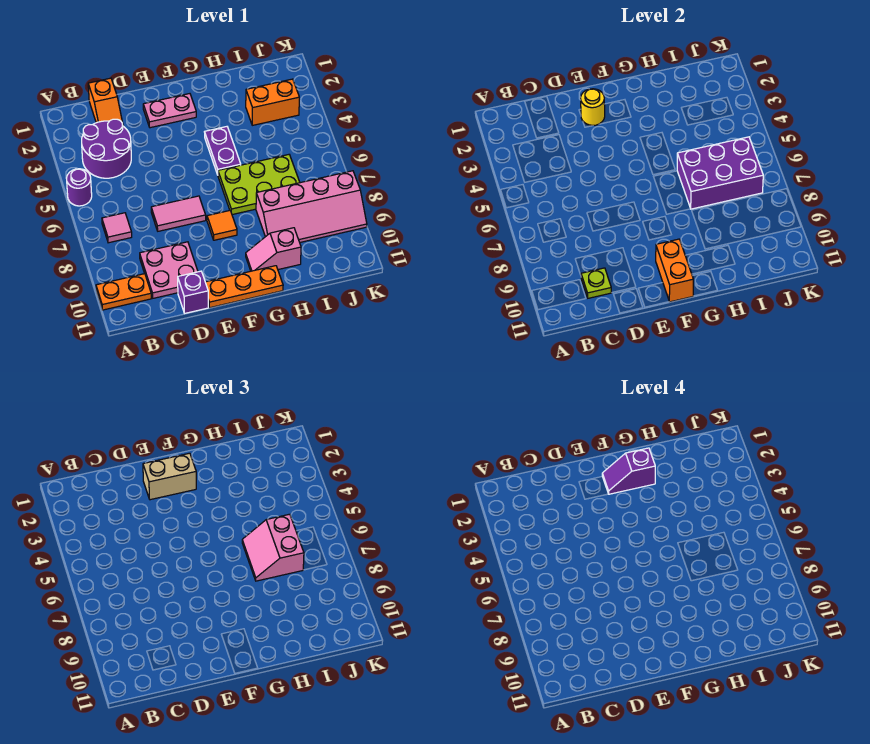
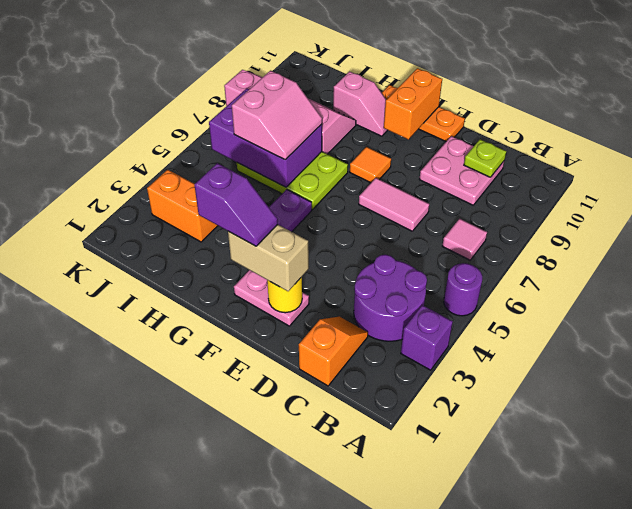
orange plate A10:B10 level 1 -> none
purple brick D11 level 1 -> purple brick A3 level 1

